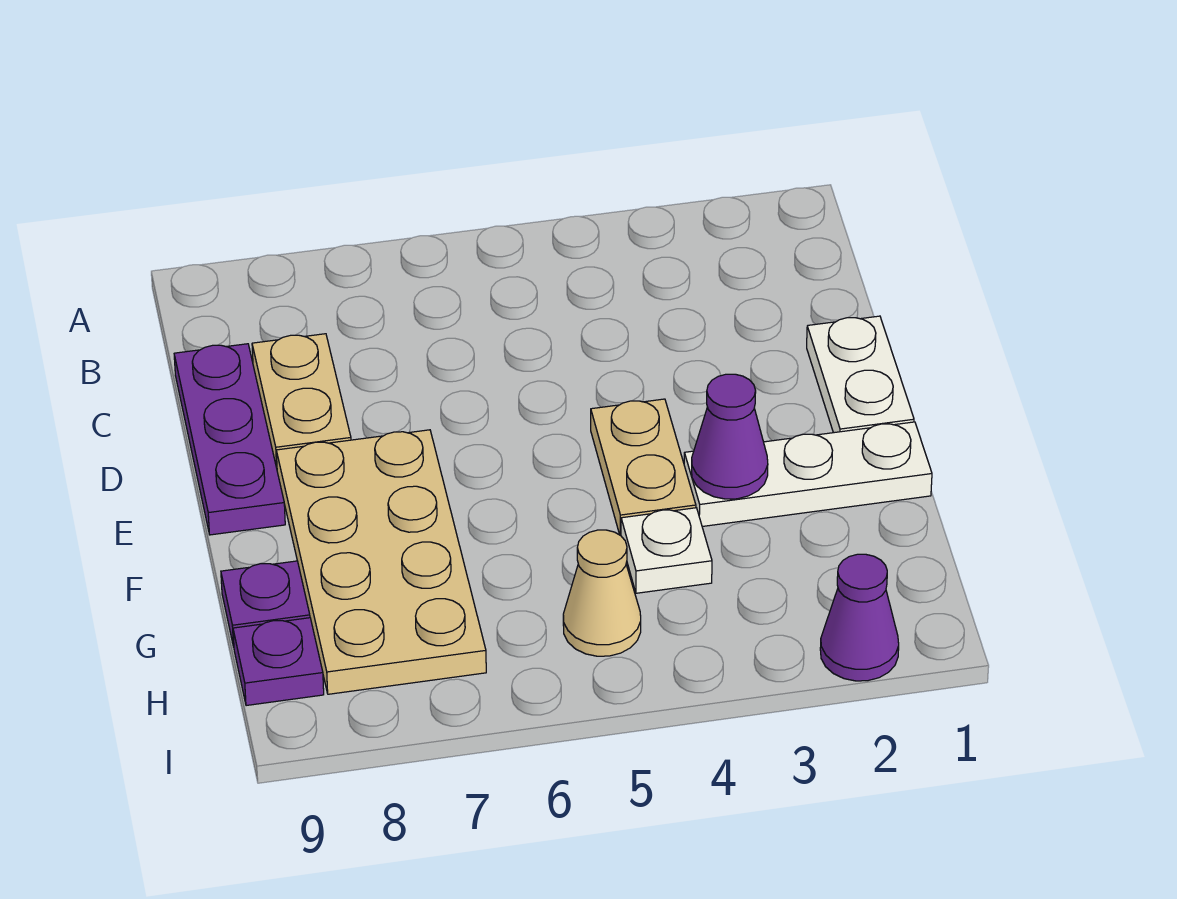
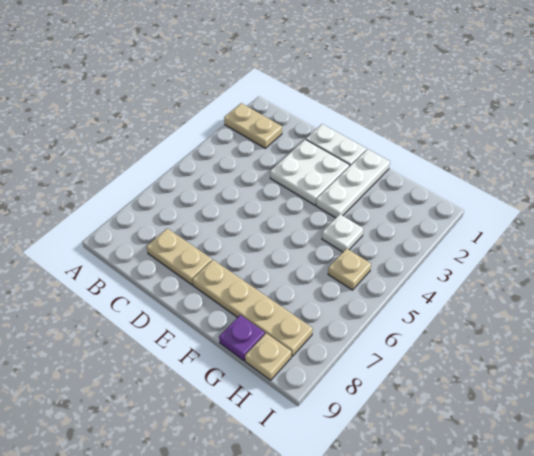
purple plate C9:E9 level 1 -> none
none -> white plate D2:E3 level 1
tan plate E4:F4 level 1 -> tan plate A2:B2 level 1
tan plate E7:H8 level 1 -> tan plate E8:H8 level 1
purple cone F3 level 2 -> none
tan cone H5 level 1 -> tan plate H5 level 1
purple plate H9 level 1 -> tan plate H9 level 1
purple cone I2 level 1 -> none

